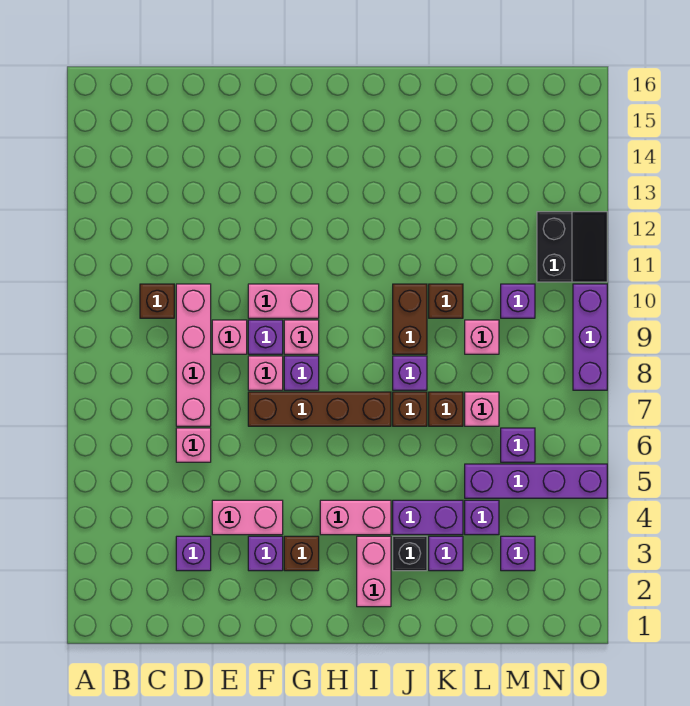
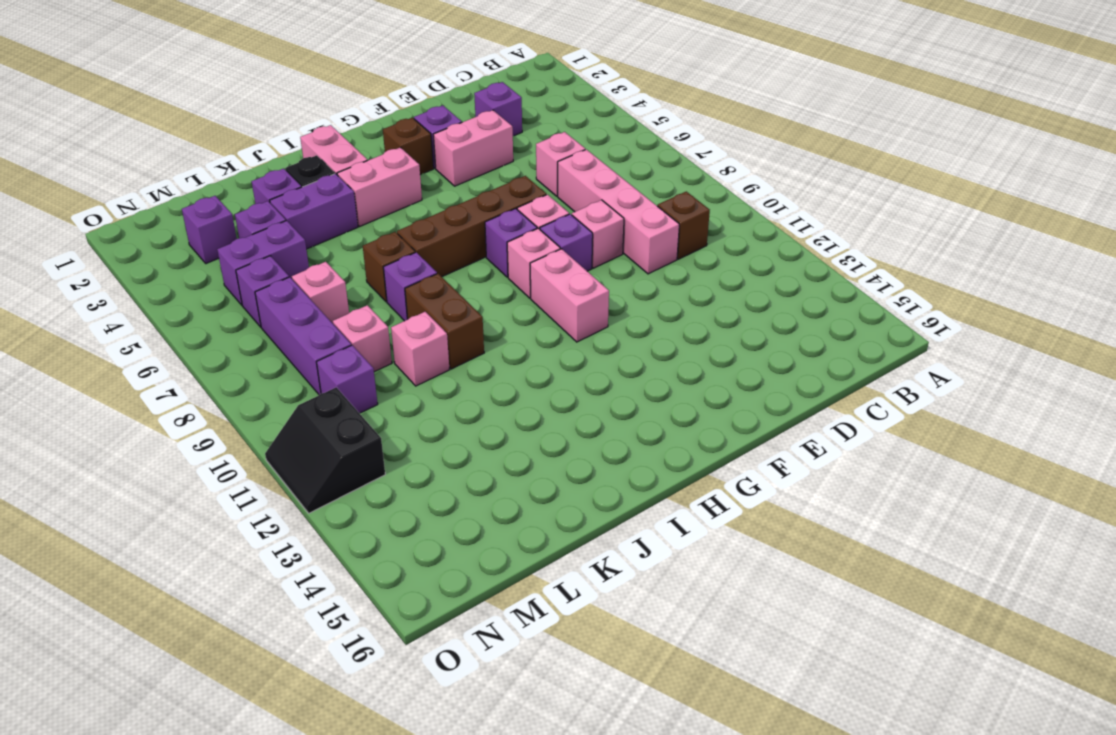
pink brick F10:G10 level 1 -> pink brick G10:G11 level 1
brown brick K7 level 1 -> none
brown brick K10 level 1 -> pink brick K10 level 1
purple brick L5:O5 level 1 -> purple brick L5:M5 level 1
purple brick O8:O10 level 1 -> purple brick M7:M9 level 1

